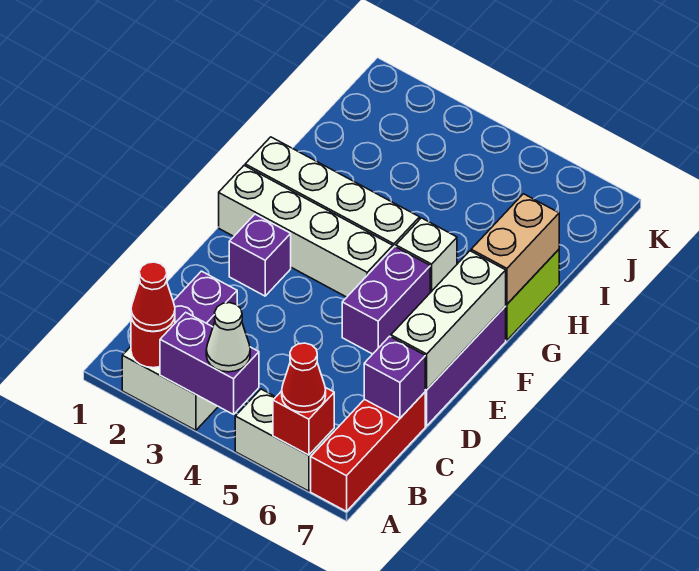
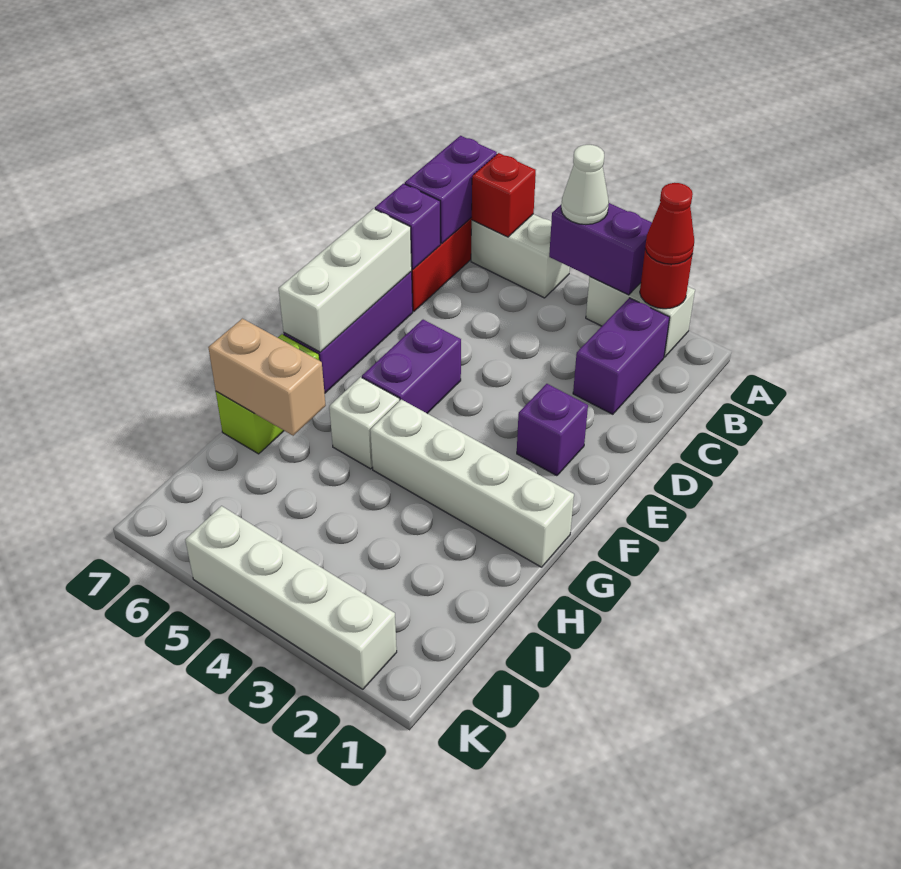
red cone A6 level 3 -> none
none -> purple brick A7:B7 level 2
white brick F1:F4 level 1 -> white brick K2:K5 level 1
tan brick G7:H7 level 2 -> tan brick H6:H7 level 2

